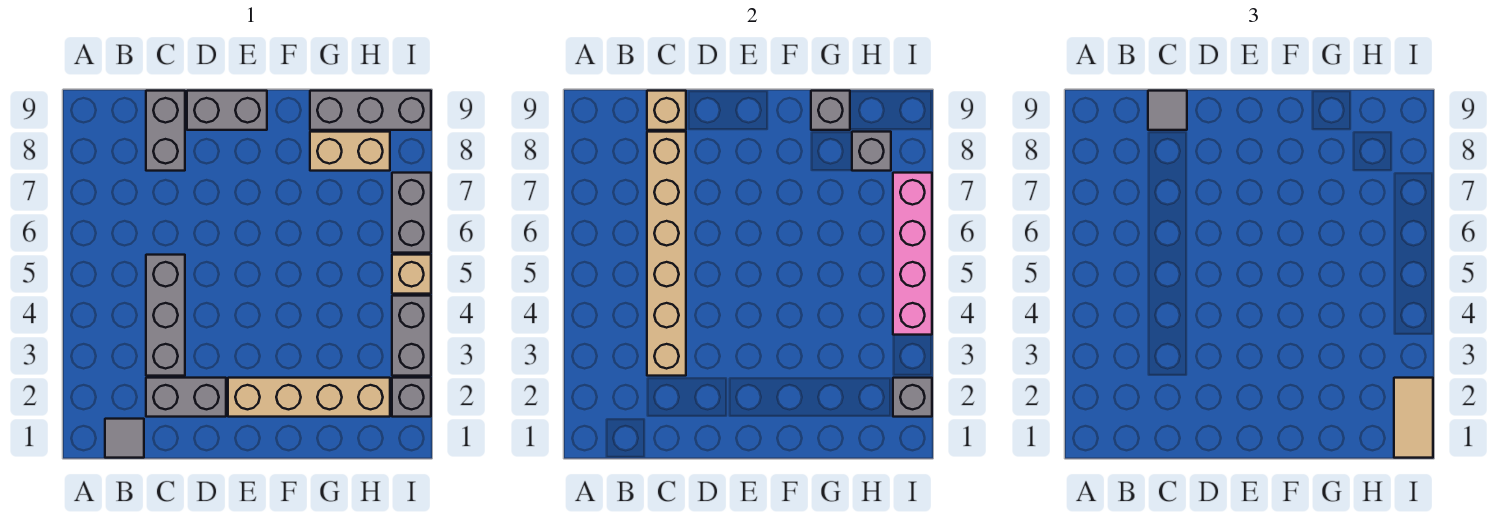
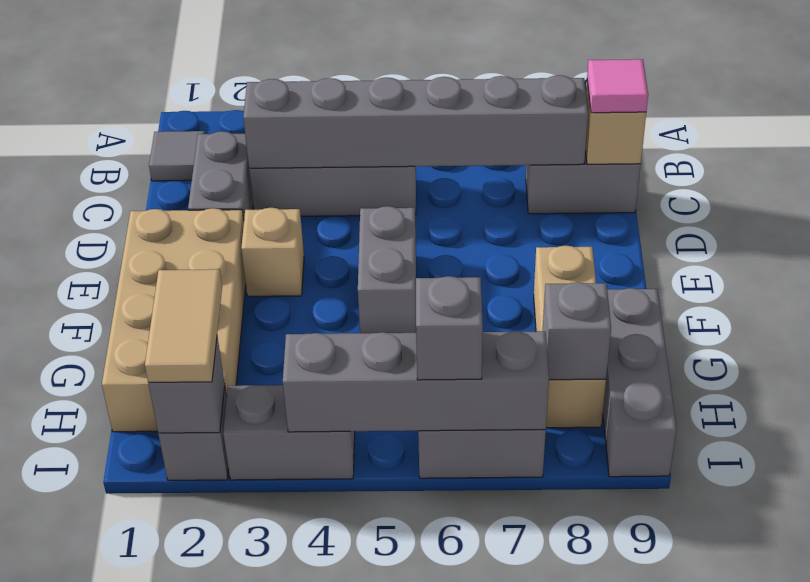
tan brick C3:C8 level 2 -> grey brick C3:C8 level 2
grey tile C9 level 3 -> pink tile C9 level 3
grey brick D9:E9 level 1 -> grey brick E5:F5 level 1
tan brick E2:H2 level 1 -> tan brick E1:H2 level 1
tan brick G8:H8 level 1 -> tan brick F8:H8 level 1
grey brick G9 level 2 -> grey brick I6 level 3
tan tile I1:I2 level 3 -> tan tile H2:I2 level 3
pink brick I4:I7 level 2 -> grey brick I4:I7 level 2
tan brick I5 level 1 -> tan brick E3 level 1

